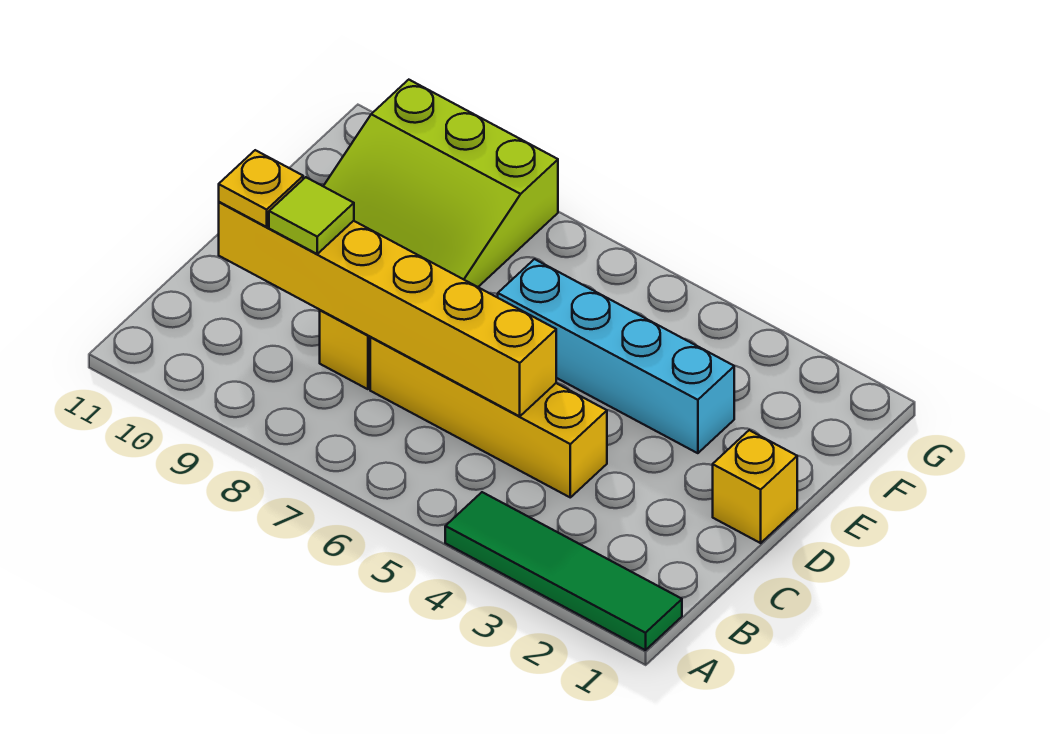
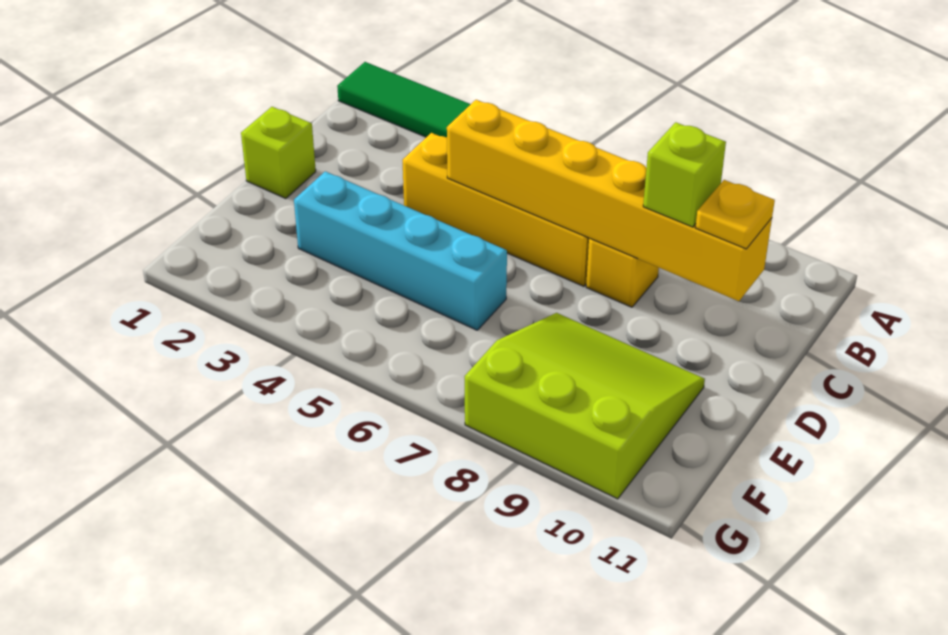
lime tile C9 level 3 -> lime brick C9 level 3
yellow brick D1 level 1 -> lime brick D1 level 1

